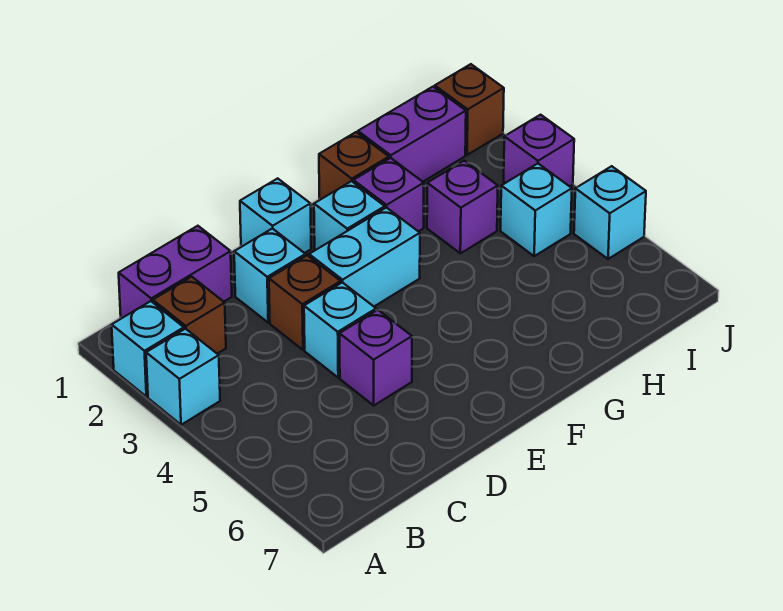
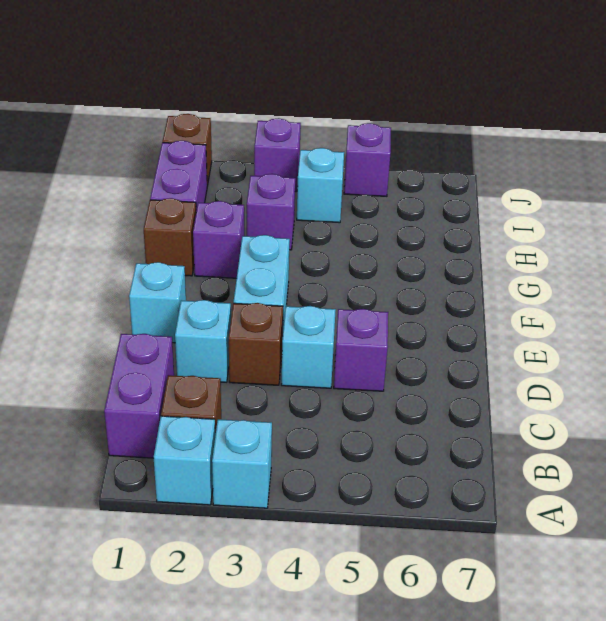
cyan brick F2 level 1 -> none
cyan brick J5 level 1 -> purple brick J5 level 1

